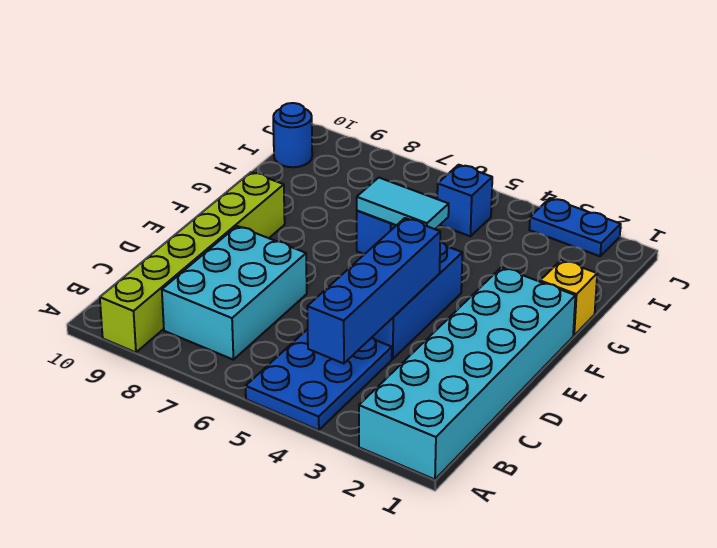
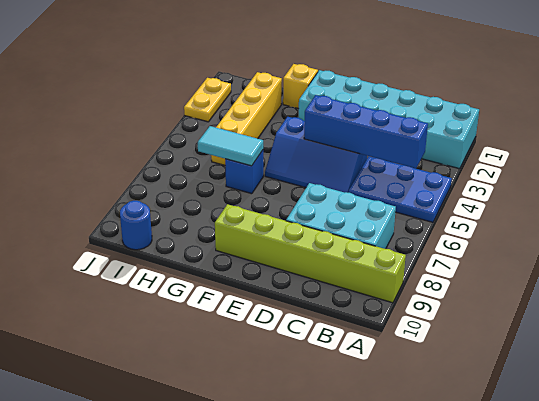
cyan tile G5:G6 level 2 -> cyan tile G6:H6 level 2
none -> yellow brick H2:H5 level 1
blue brick I5 level 1 -> none
blue plate J2:J3 level 1 -> yellow plate J2:J3 level 1

